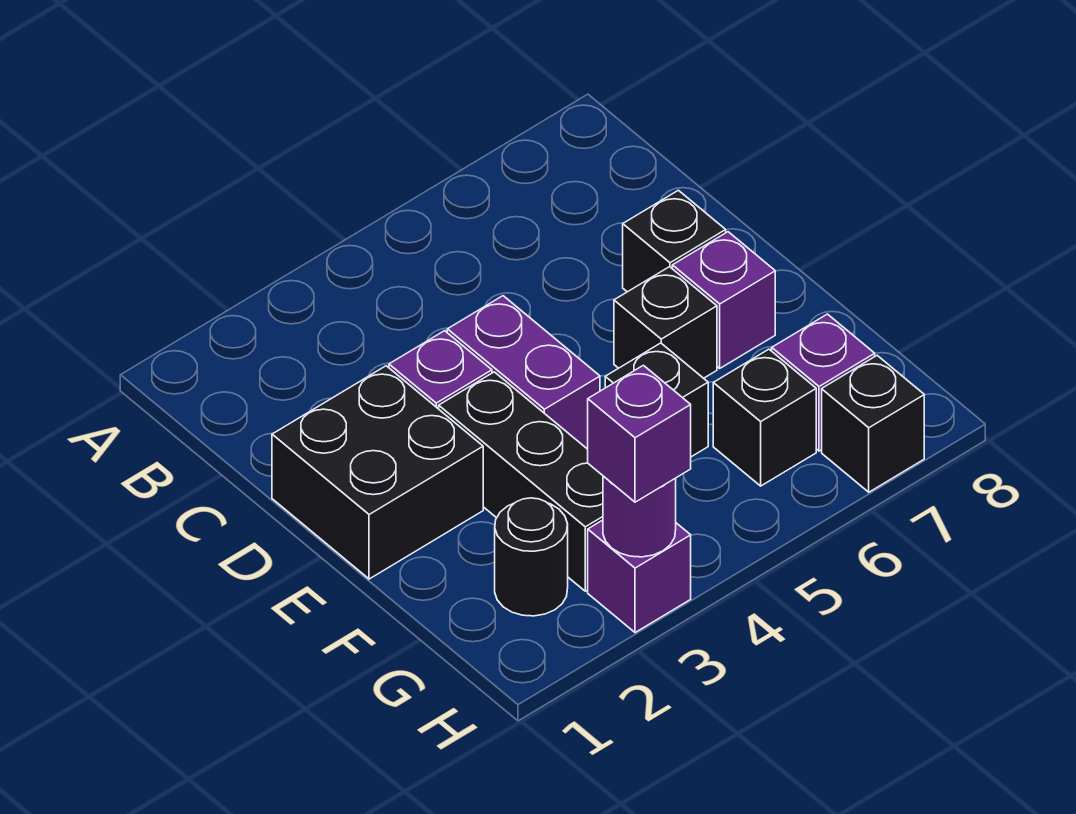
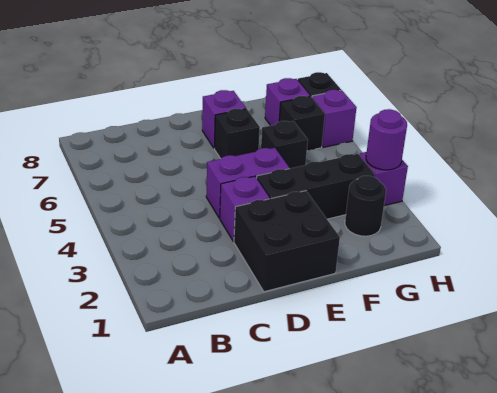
black brick D7 level 1 -> none
purple brick H3 level 3 -> purple brick H6 level 1

